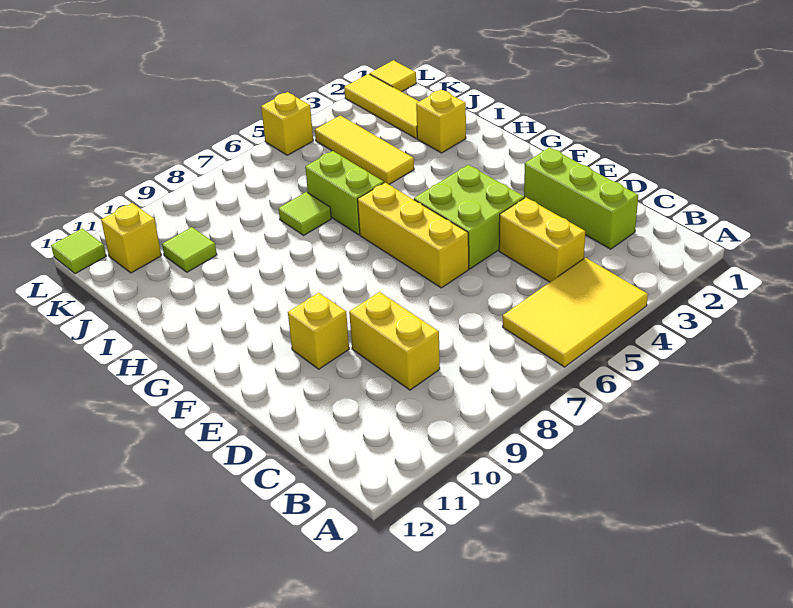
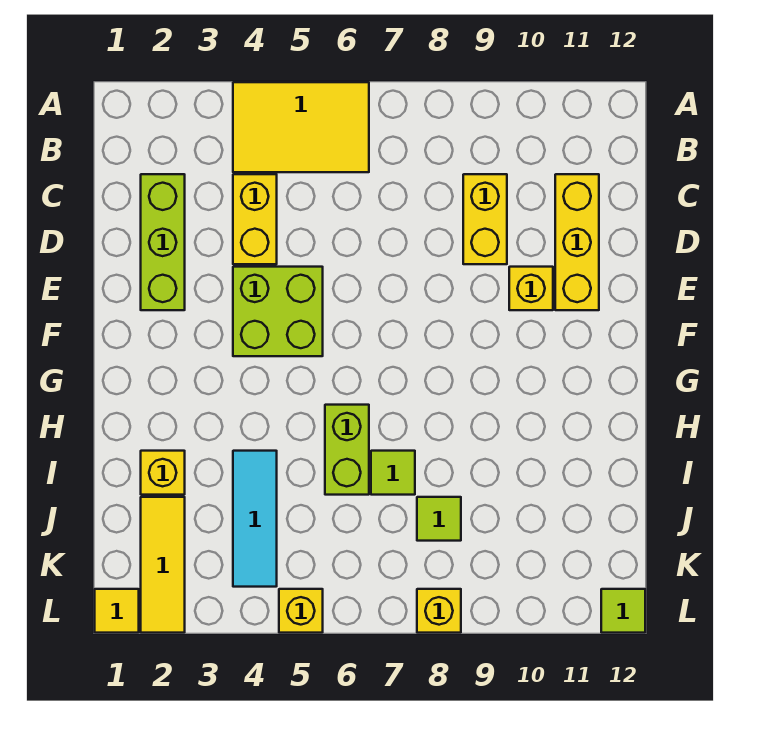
yellow brick E6:G6 level 1 -> yellow brick C11:E11 level 1
yellow tile I4:K4 level 1 -> cyan tile I4:K4 level 1
lime tile J10 level 1 -> lime tile J8 level 1
yellow brick K11 level 1 -> yellow brick L8 level 1

